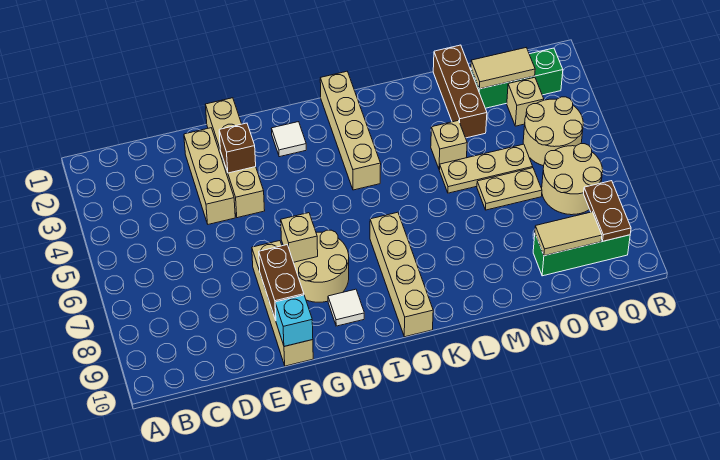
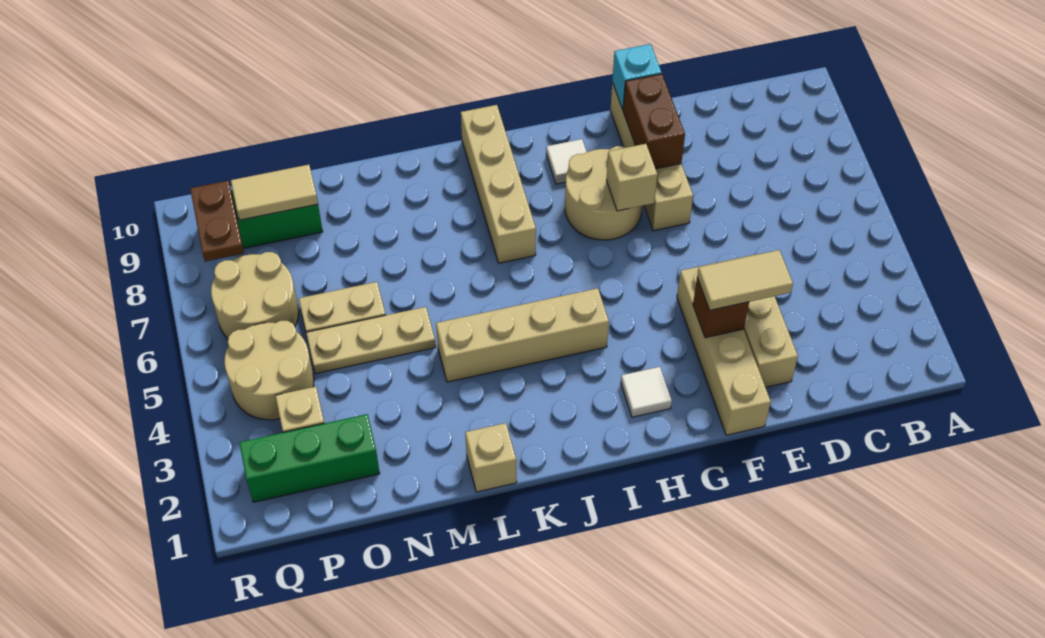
tan brick J1:J4 level 1 -> tan brick I4:L4 level 1
tan brick M4 level 1 -> tan brick L1 level 1
brown brick N1:N3 level 1 -> none
tan tile O2:P2 level 2 -> tan tile E3:F3 level 3

